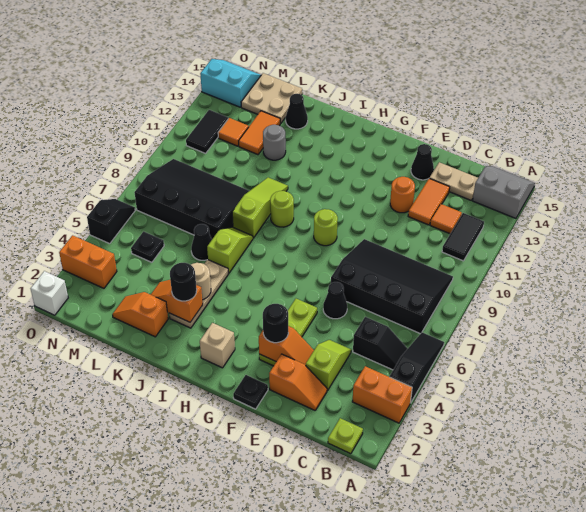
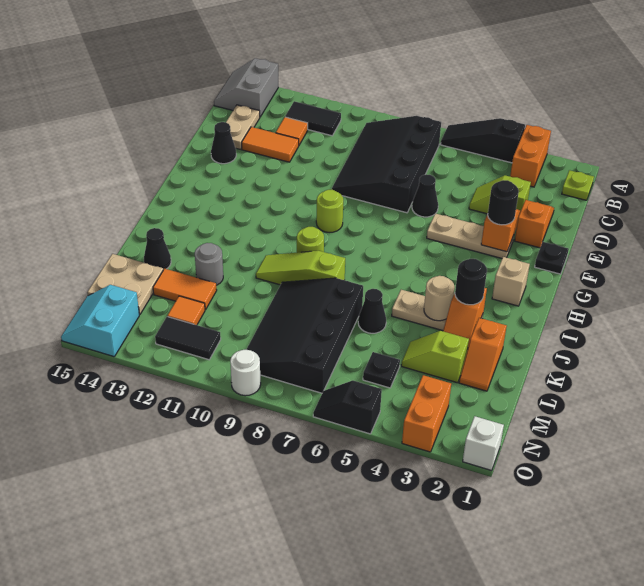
black slope B5:C5 level 1 top C -> none
orange round brick E12 level 1 -> none
lime plate F3:F5 level 1 -> tan plate F3:F5 level 1
lime slope J6:J7 level 1 top 6 -> lime slope L3:L4 level 1 top 3
none -> white round brick O9 level 1

